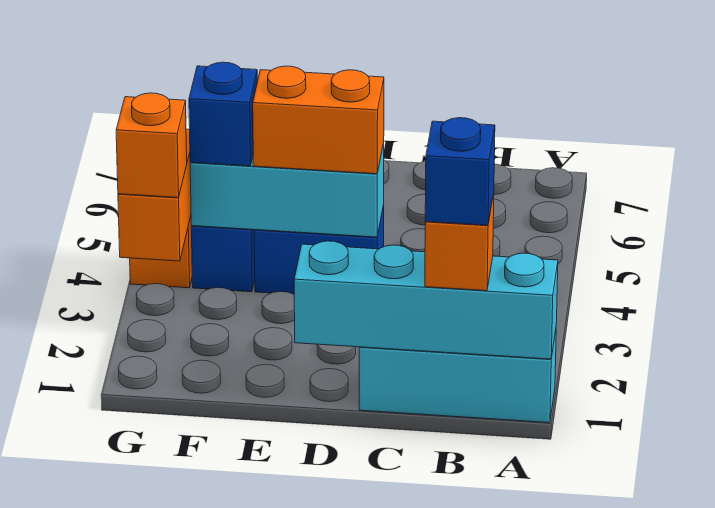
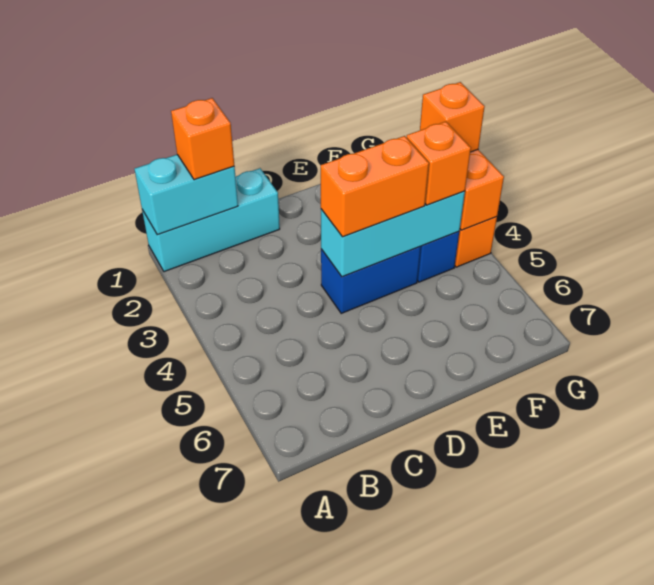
cyan brick A1:D1 level 2 -> cyan brick A1:B1 level 2
blue brick B1 level 4 -> none
blue brick F4 level 3 -> orange brick F4 level 3

